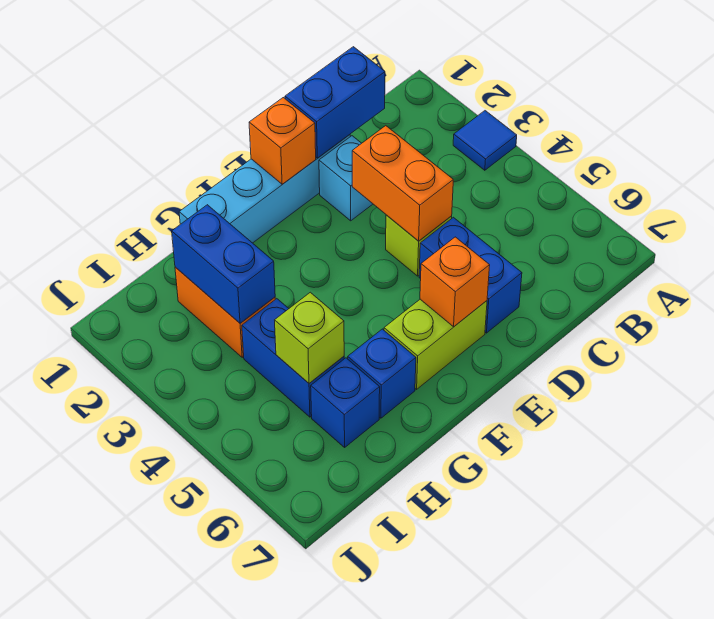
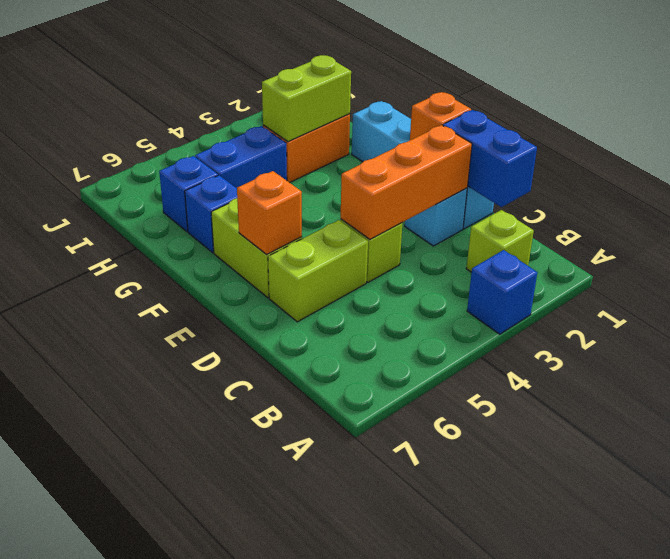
blue tile A3 level 1 -> blue brick A3 level 1
orange brick D3:D4 level 2 -> orange brick D2:D4 level 2
blue brick D5:D6 level 1 -> lime brick D5:D6 level 1
blue brick H2:H3 level 2 -> lime brick H2:H3 level 2
lime brick H5 level 2 -> lime brick B2 level 1

